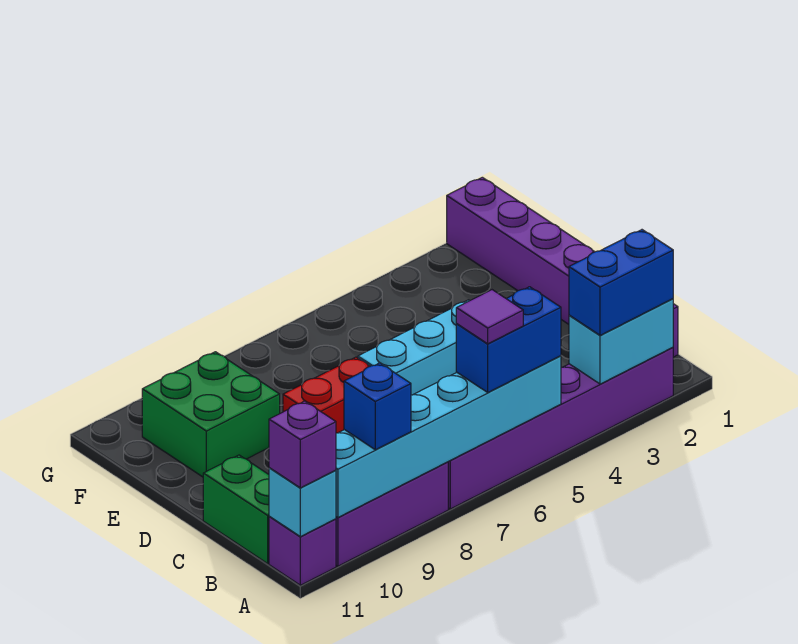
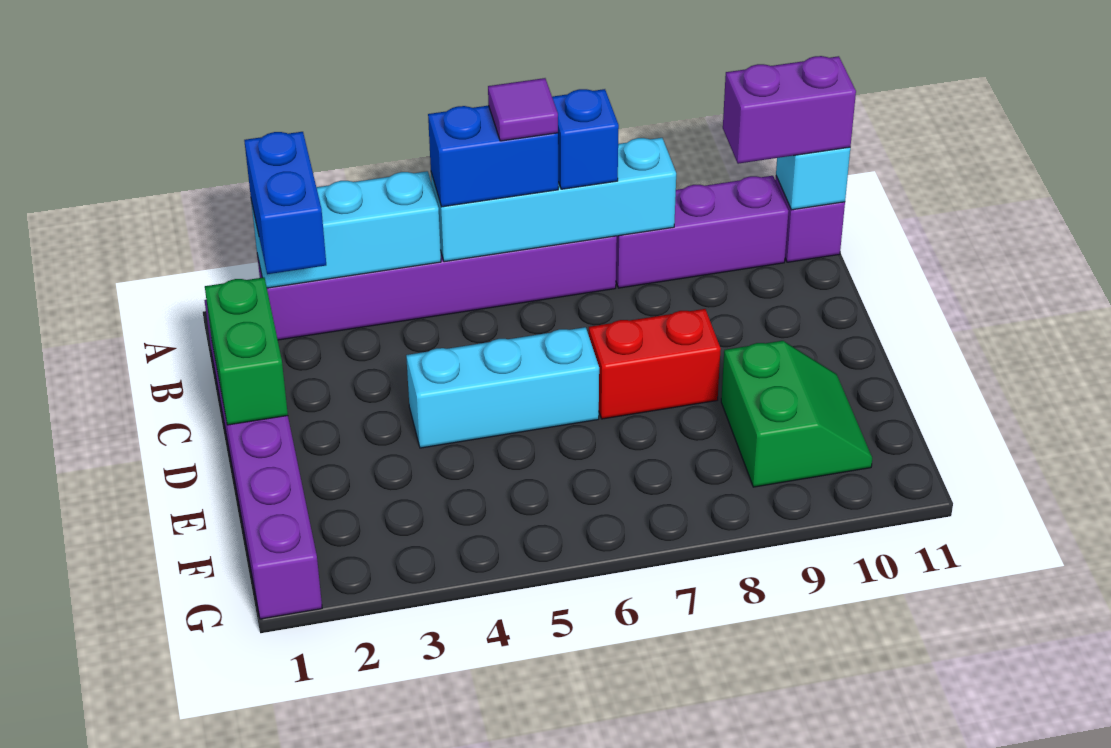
cyan brick A2:A3 level 2 -> cyan brick A2:A4 level 2
blue brick A2:A3 level 3 -> blue brick A2:B2 level 3
cyan brick A5:A10 level 2 -> cyan brick A5:A8 level 2
blue brick A9 level 3 -> blue brick A7 level 3
purple brick A11 level 3 -> purple brick A10:A11 level 3
green brick B11:C11 level 1 -> green brick C1:D1 level 2
green brick E9:F10 level 1 -> green slope E9:F10 level 1 top 9

